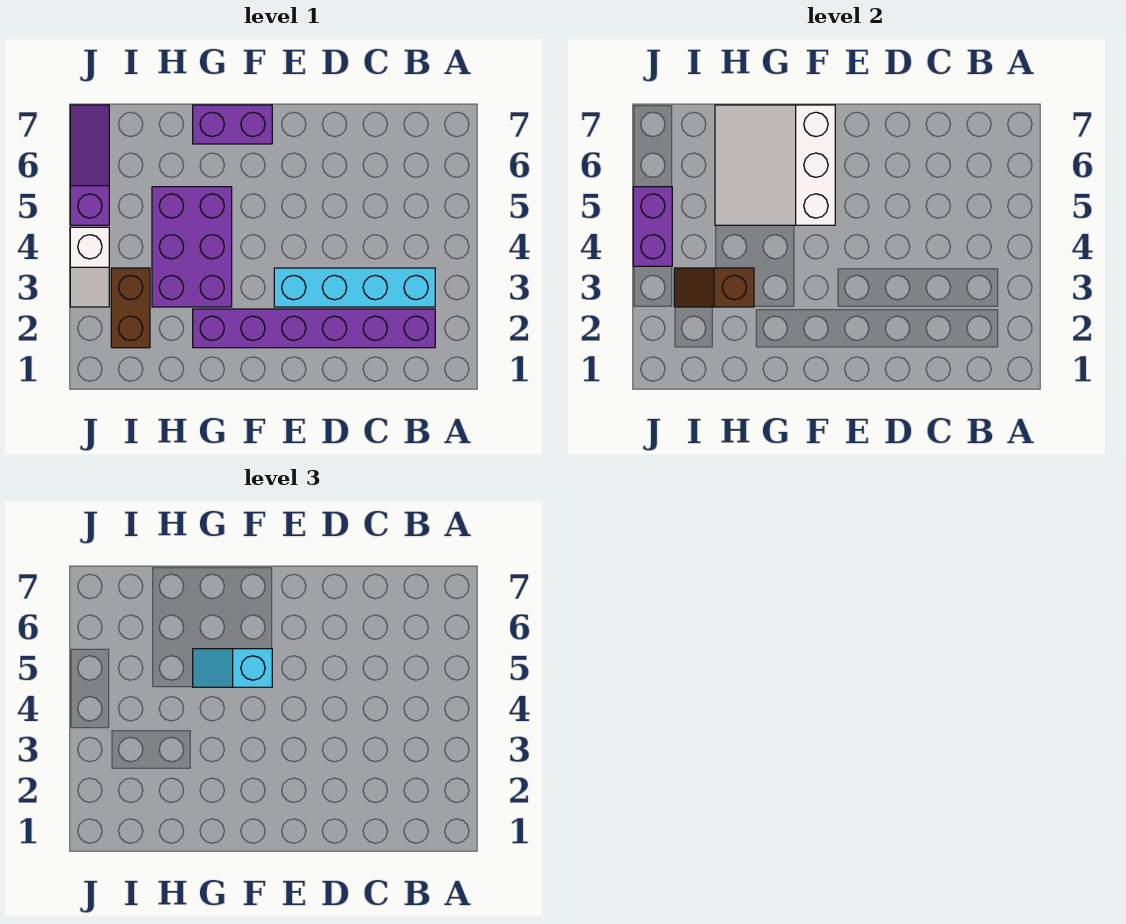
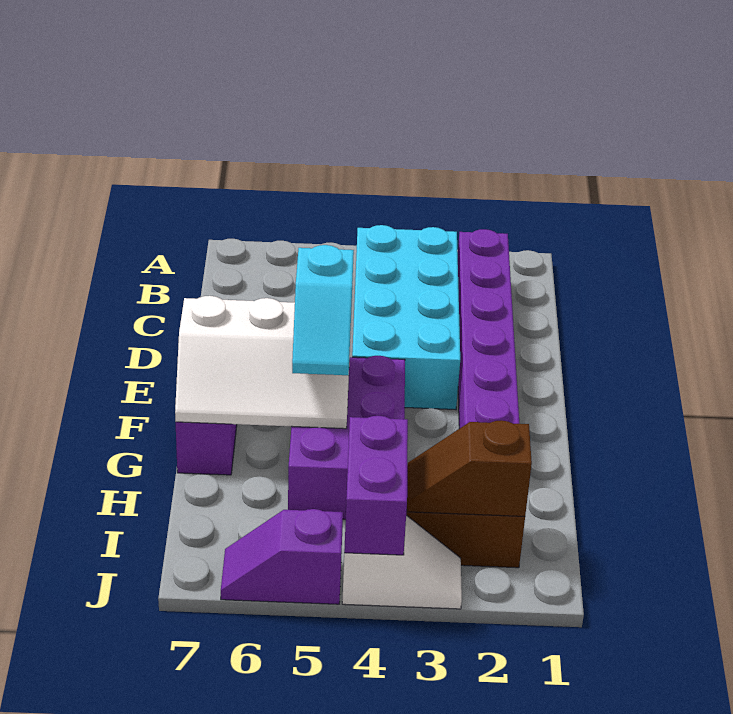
cyan brick B3:E3 level 1 -> cyan brick B3:E4 level 1
white slope F5:H7 level 2 top F -> white slope F5:G7 level 2 top F
purple brick G3:H5 level 1 -> purple brick F4:H5 level 1
brown slope H3:I3 level 2 top H -> brown slope I2:I3 level 2 top 2
purple brick J4:J5 level 2 -> purple brick I4:J4 level 2
purple slope J5:J7 level 1 top 5 -> purple slope J5:J6 level 1 top 5

